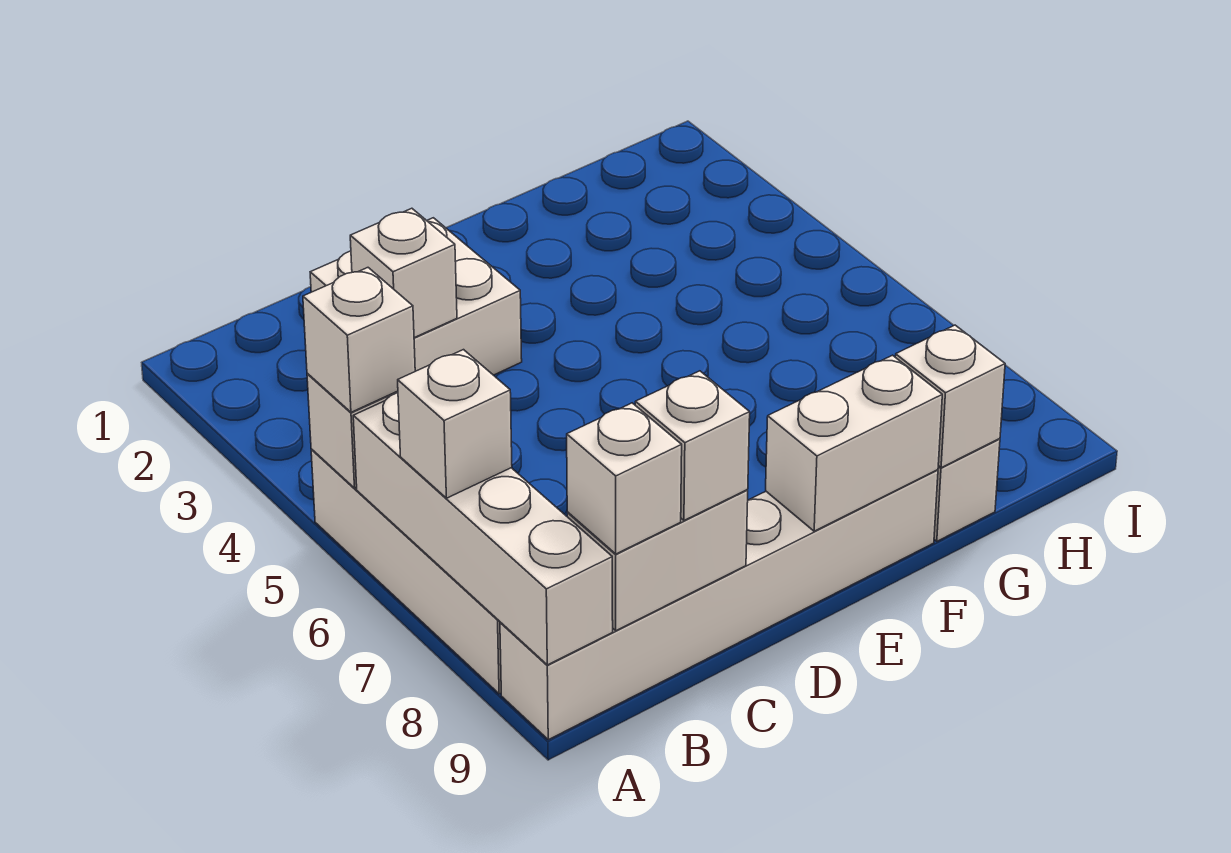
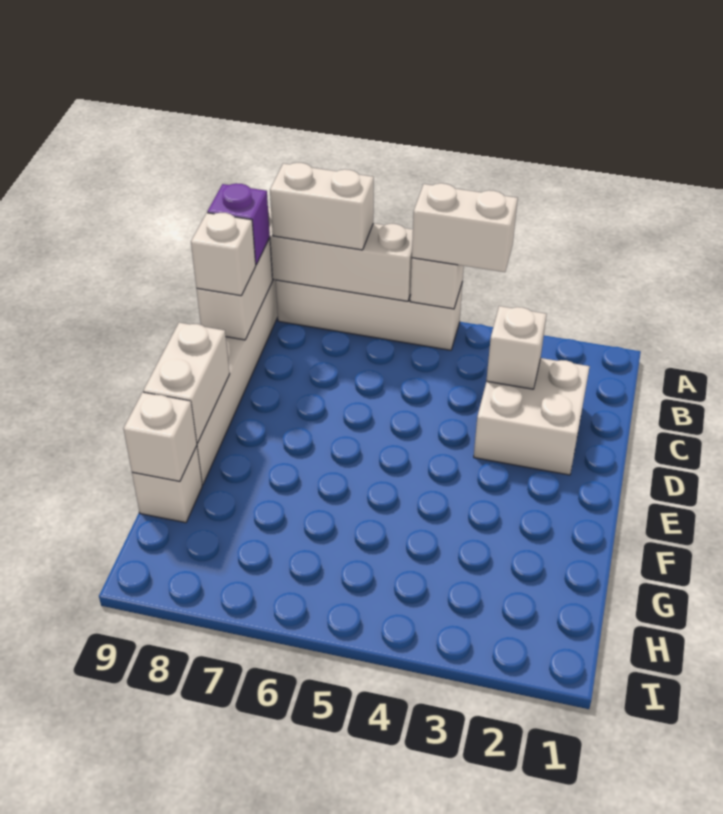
white brick A5 level 3 -> white brick A4:A5 level 3
white brick A7 level 3 -> white brick A7:A8 level 3
white brick B9 level 3 -> purple brick B9 level 3

